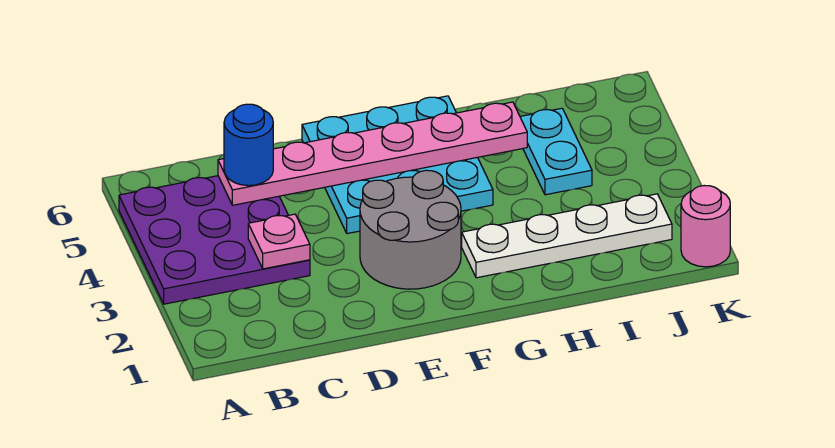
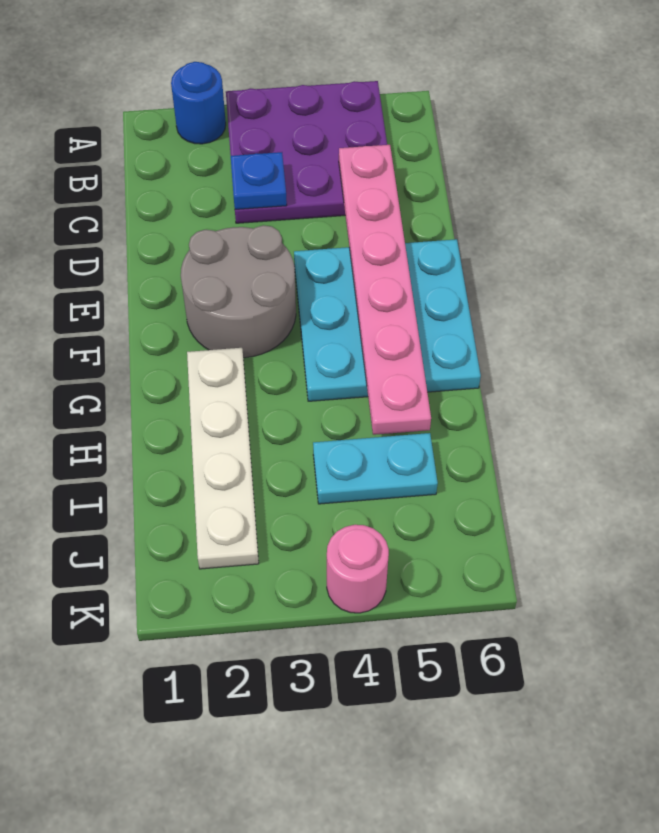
pink plate C3 level 2 -> blue plate C3 level 2
blue round brick C5 level 3 -> blue round brick A2 level 1
pink round brick K1 level 1 -> pink round brick K4 level 1

